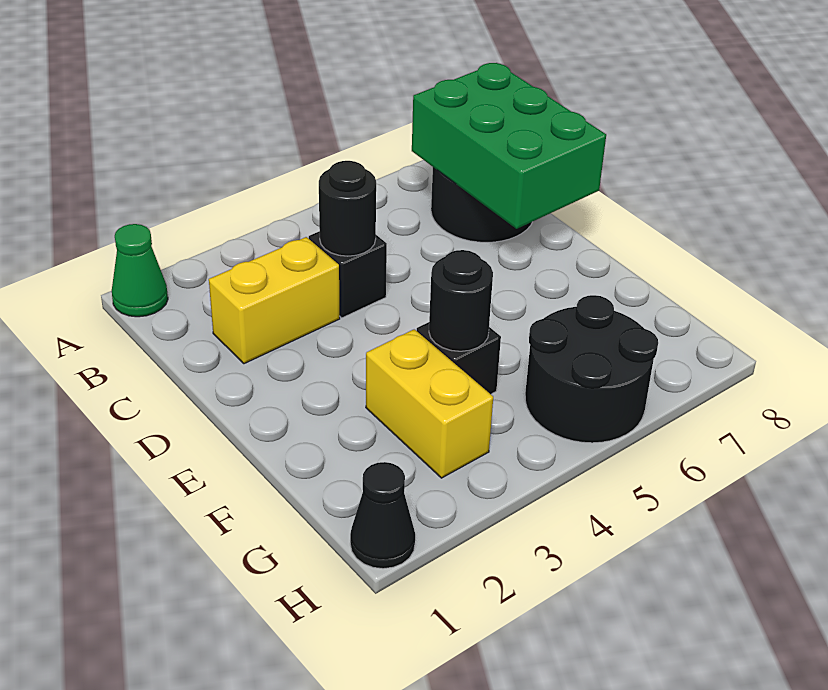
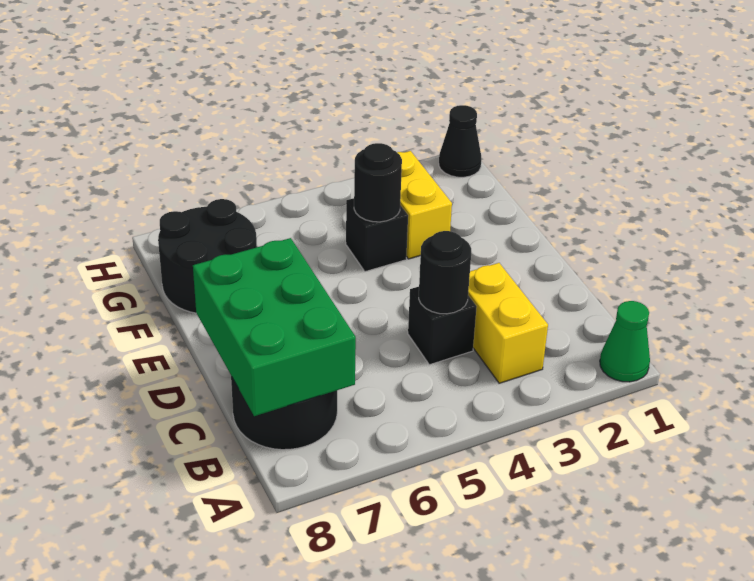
yellow brick C2:C3 level 1 -> yellow brick B3:C3 level 1
black round brick G5:H6 level 1 -> black round brick F7:G8 level 1

